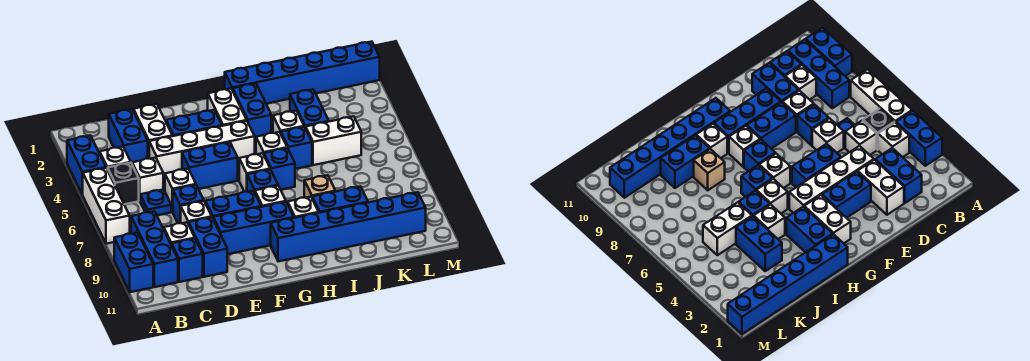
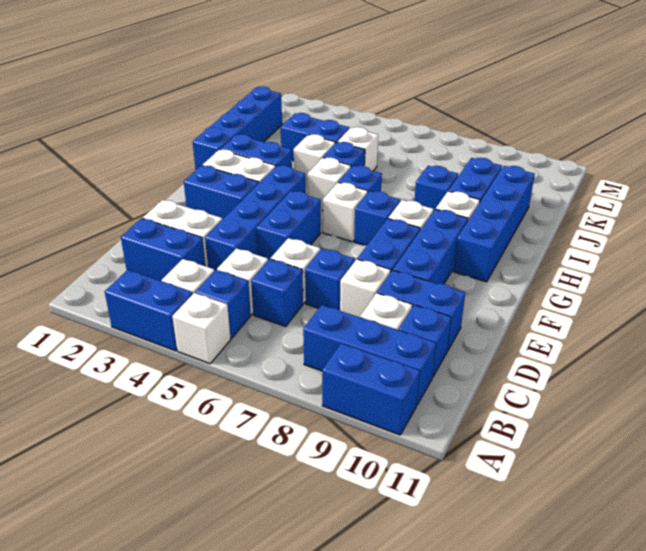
white brick A5:A7 level 1 -> white brick A5 level 1
black brick B5 level 1 -> blue brick B5 level 1
blue plate C6 level 1 -> blue brick C6 level 1
white brick D4:G4 level 1 -> blue brick D4:G4 level 1
blue brick E3:F3 level 1 -> blue brick F2:F3 level 1
blue brick G10:L10 level 1 -> blue brick G10:J10 level 1
blue brick H1:M1 level 1 -> blue brick H1:K1 level 1
tan brick I8 level 1 -> blue brick I8 level 1
white brick J5:K5 level 1 -> white brick J5 level 1

